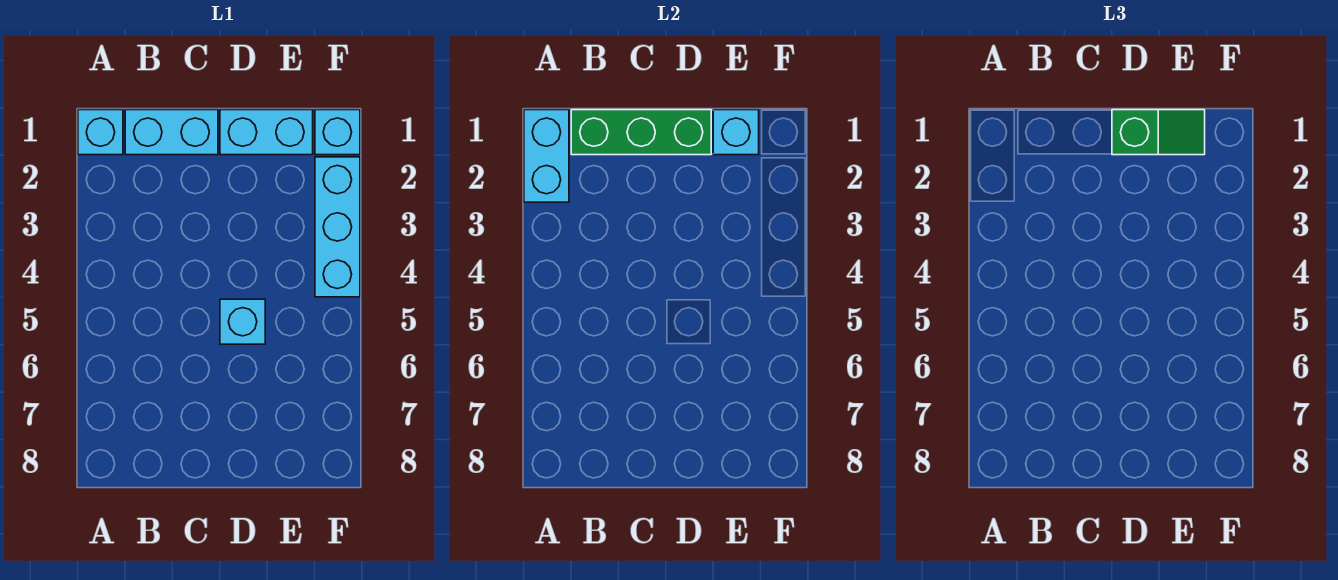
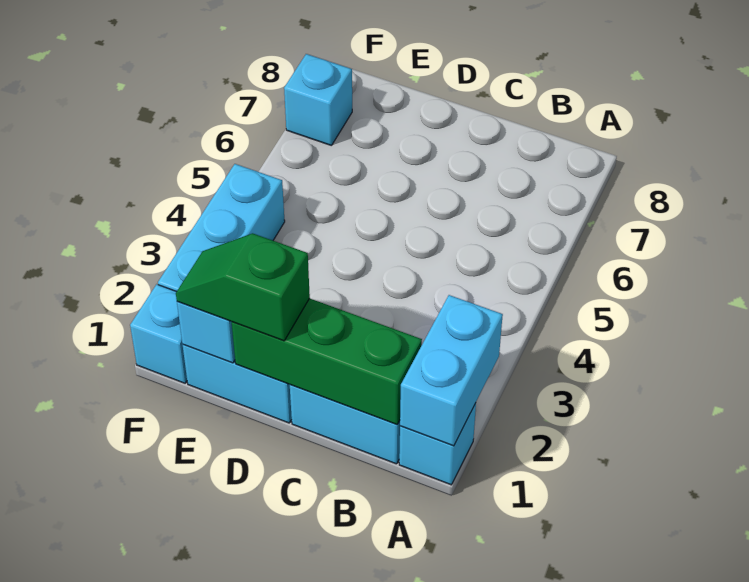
cyan brick D5 level 1 -> cyan brick F7 level 1

